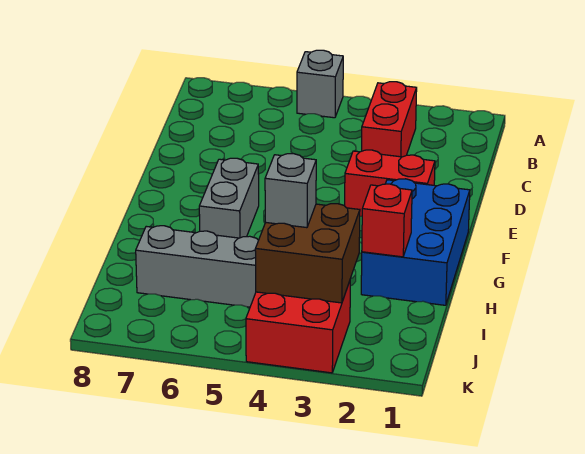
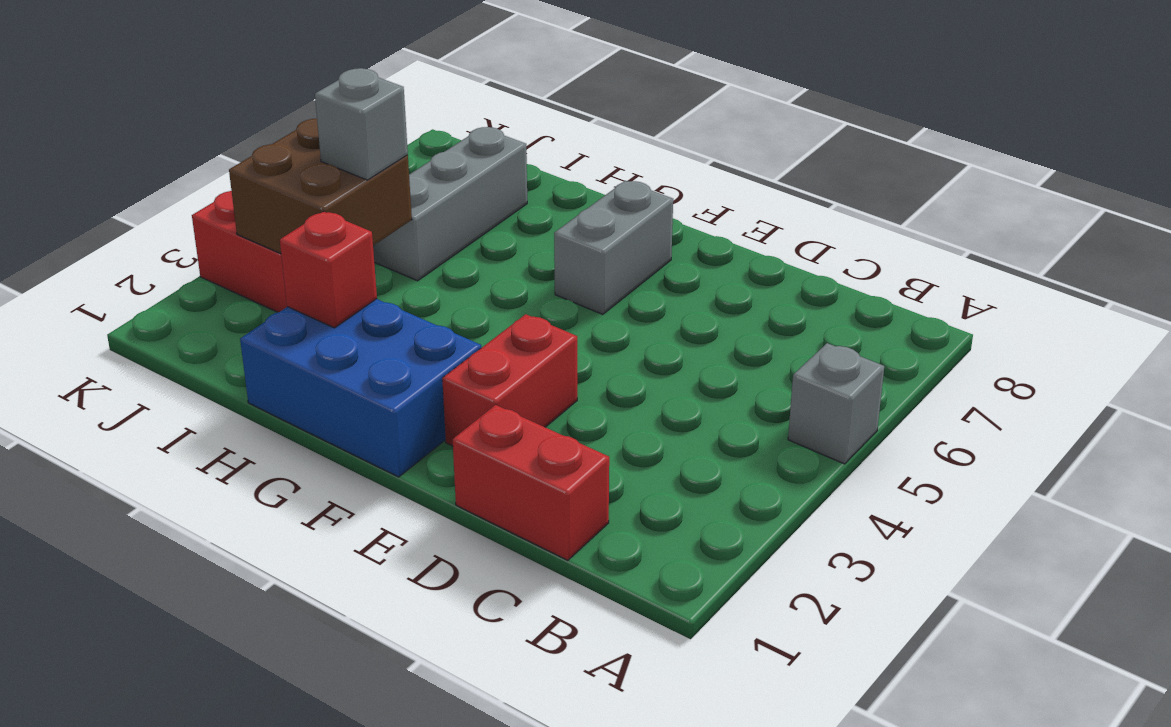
red brick B3:C3 level 1 -> red brick C1:D1 level 1
grey brick F6:G6 level 1 -> grey brick F6:F7 level 1

